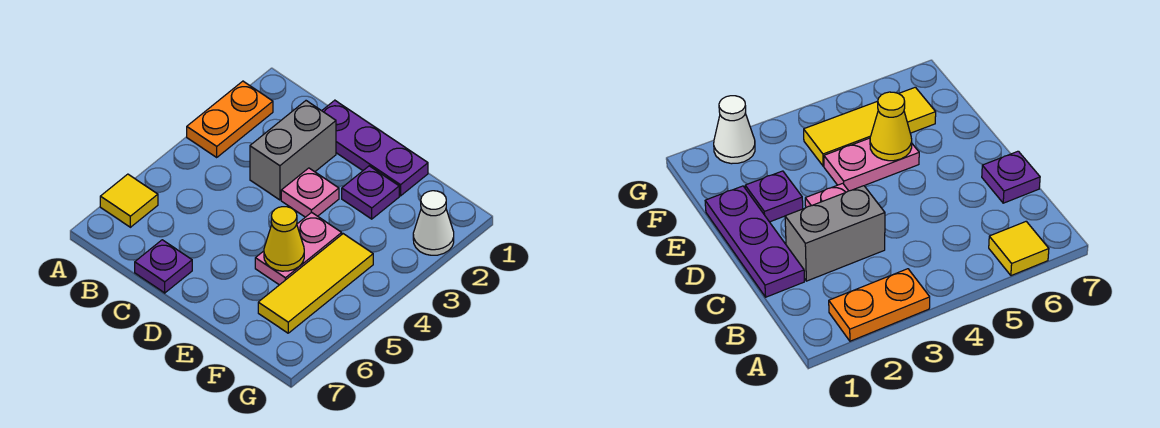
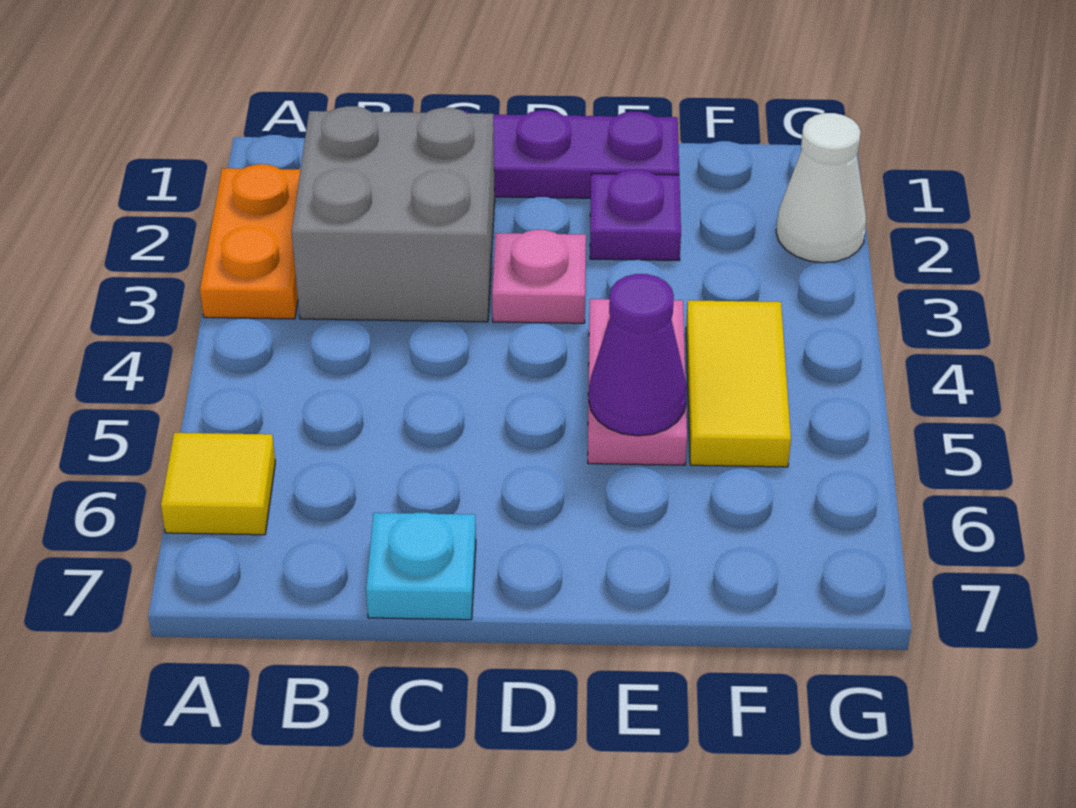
grey brick C2:C3 level 1 -> grey brick B2:C3 level 1
purple plate C7 level 1 -> cyan plate C7 level 1
yellow cone E5 level 2 -> purple cone E5 level 2
yellow tile F4:F6 level 1 -> yellow tile F4:F5 level 1

